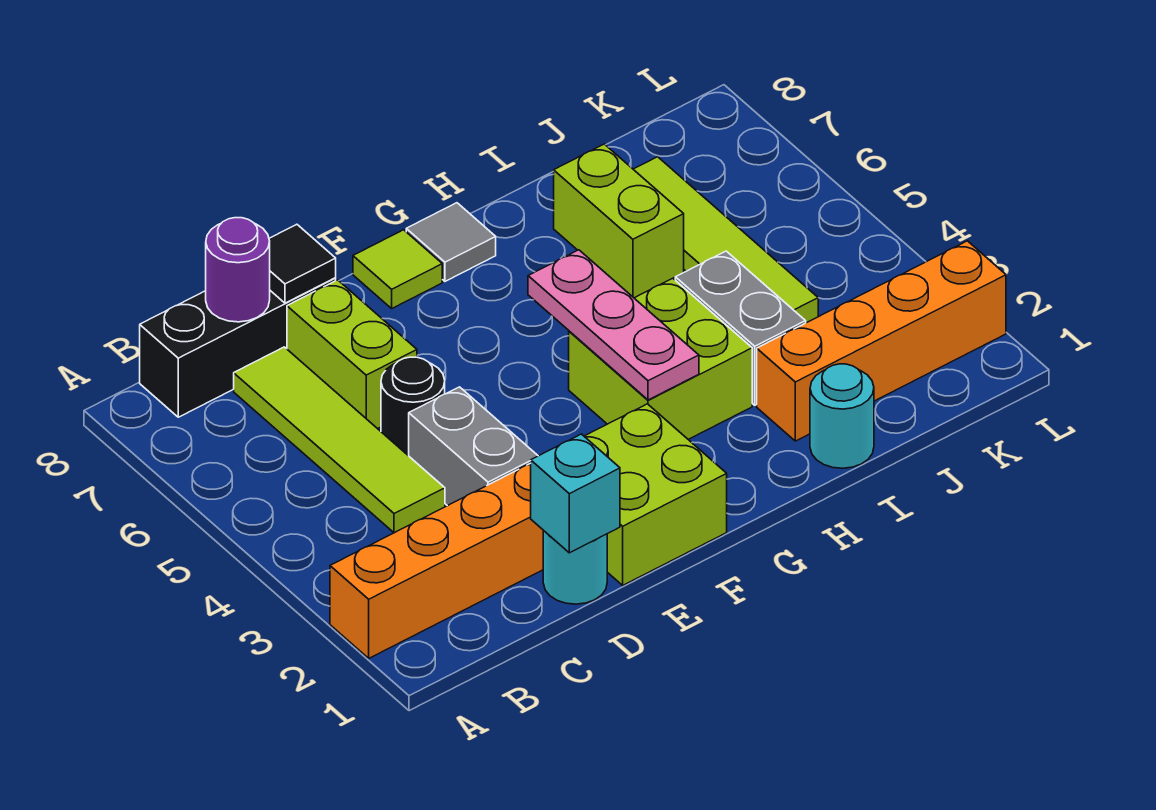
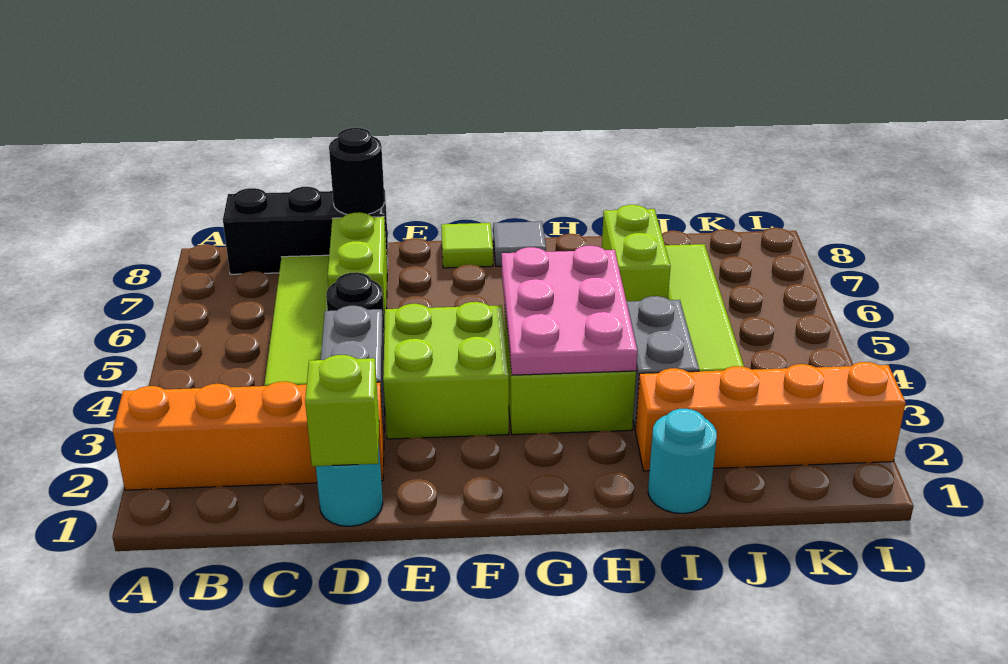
purple round brick C8 level 2 -> none
cyan brick D1 level 2 -> lime brick D1 level 2
black tile D8 level 2 -> black round brick D8 level 2
lime brick E1:F2 level 1 -> lime brick E3:F4 level 1
pink plate G3:G5 level 2 -> pink plate G3:H5 level 2

